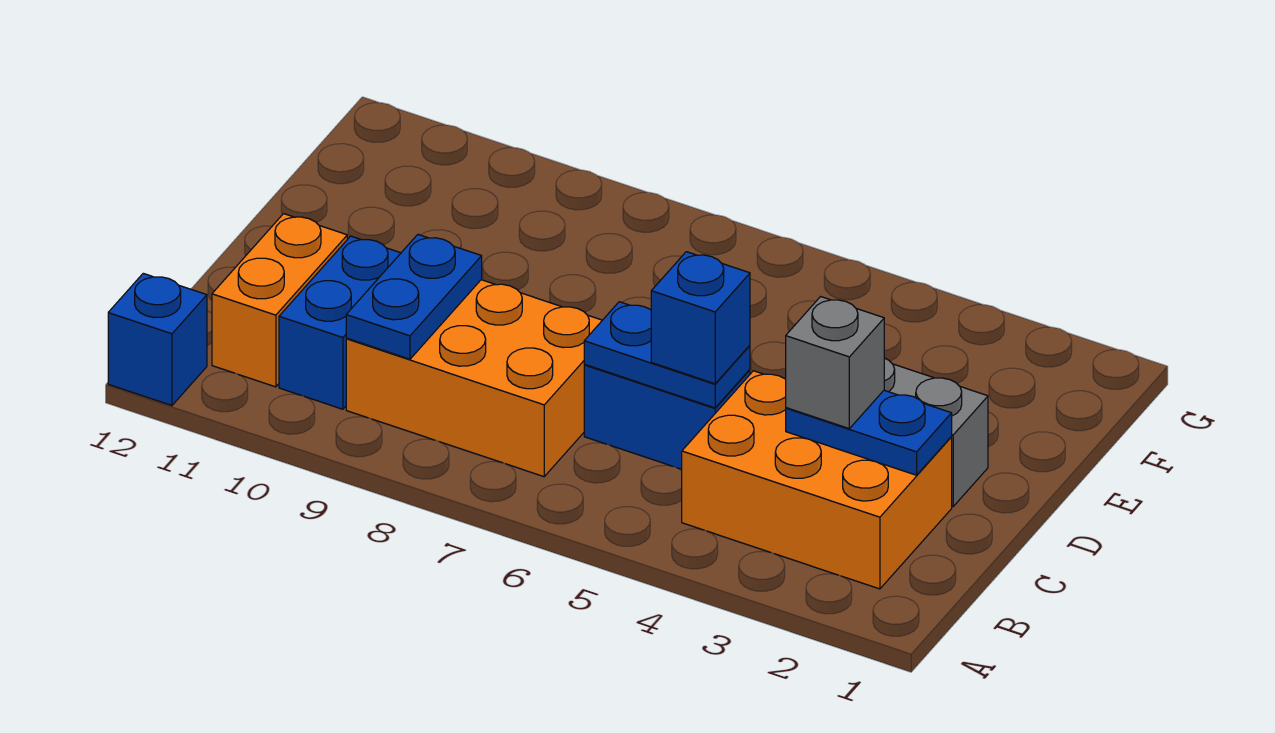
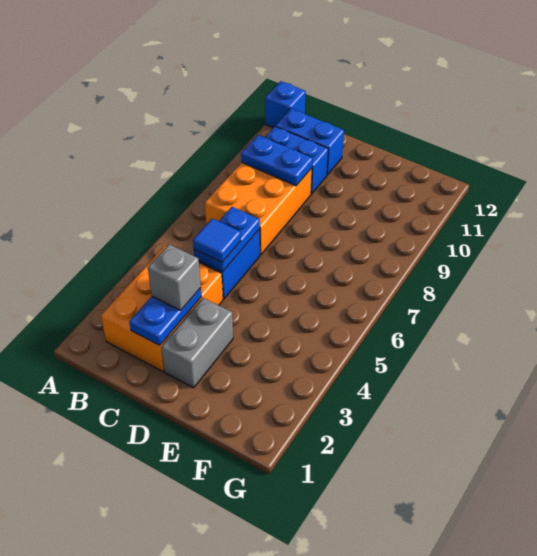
orange brick B11:C11 level 1 -> blue brick B11:C11 level 1
blue brick C5 level 3 -> blue tile C5 level 3

